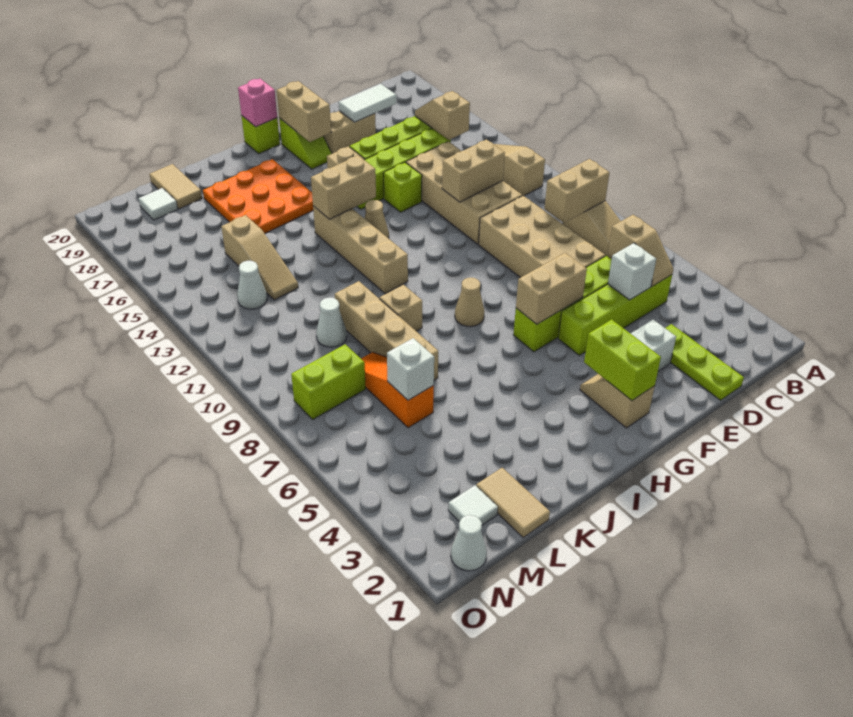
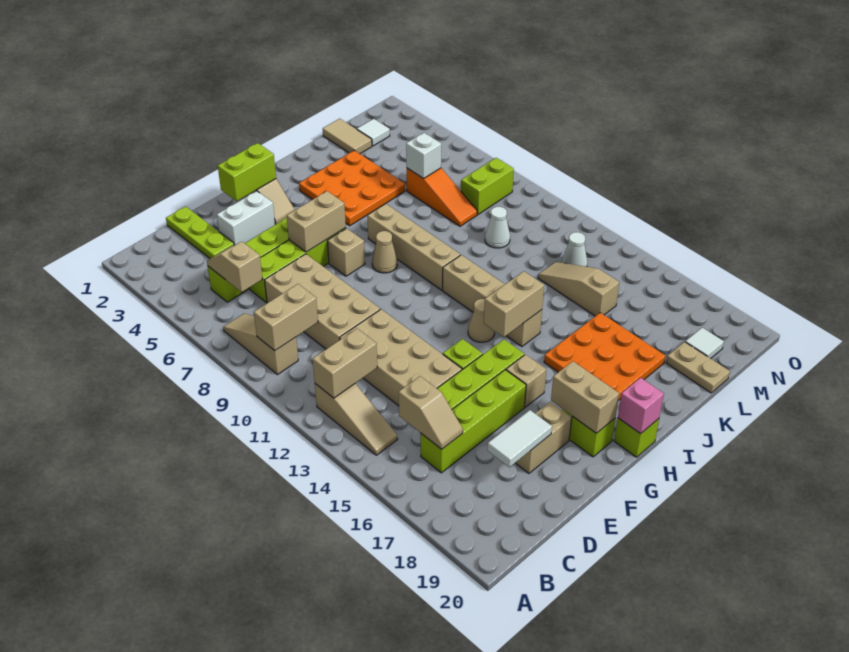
white brick D5 level 2 -> none
tan brick D12:E12 level 2 -> tan brick B12:C12 level 2
lime brick G2:G3 level 2 -> lime brick F2:G2 level 2
none -> orange plate I3:K5 level 1
tan brick J9 level 1 -> tan brick G7 level 1
tan brick K7:K10 level 1 -> tan brick I7:I10 level 1
tan tile L19:L20 level 1 -> tan plate L19:L20 level 1
white cone N1 level 1 -> none

